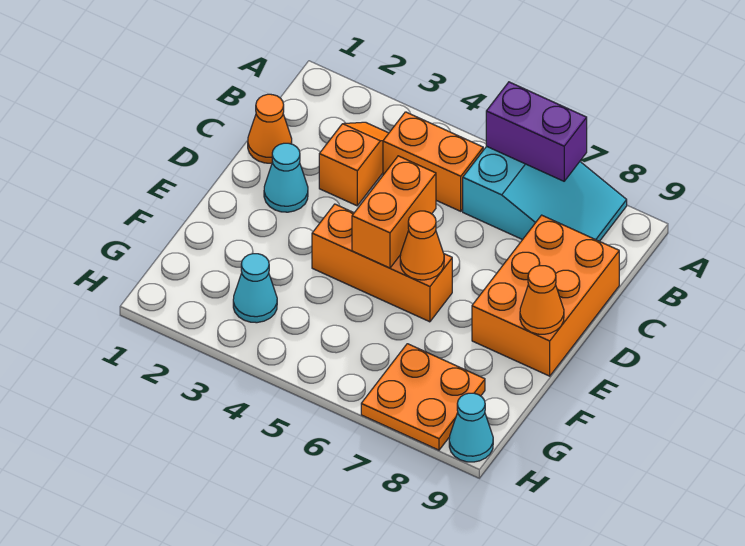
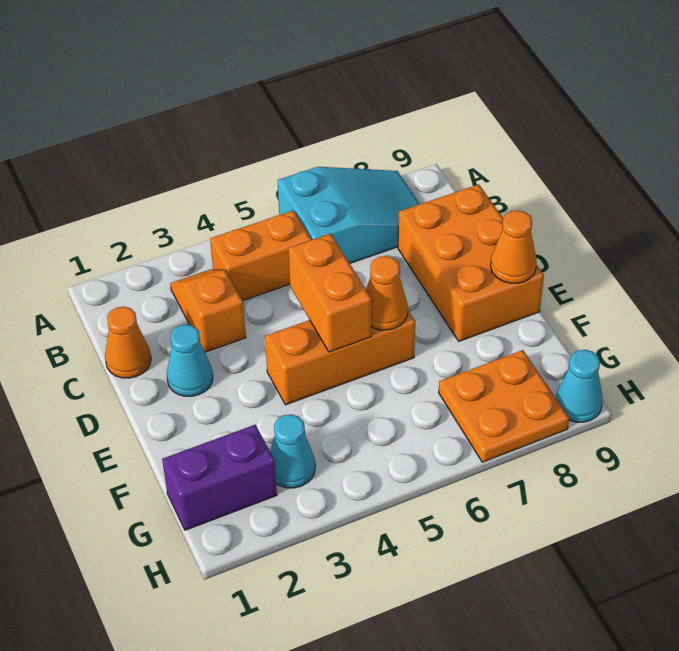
purple brick A6:A7 level 2 -> purple brick G1:G2 level 1

